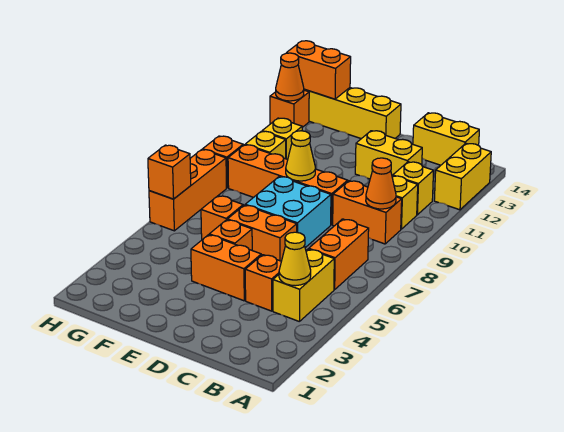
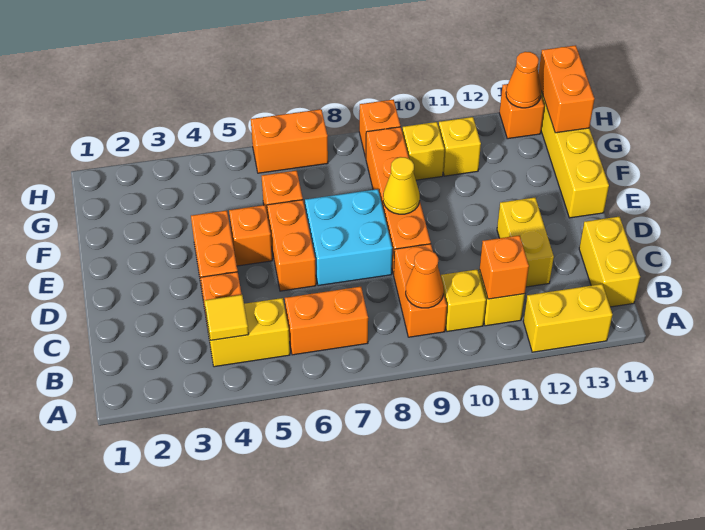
yellow cone B4 level 2 -> yellow tile B4 level 2
orange brick H6:H8 level 1 -> orange brick H6:H7 level 1
orange brick H6 level 2 -> orange brick B11 level 2

